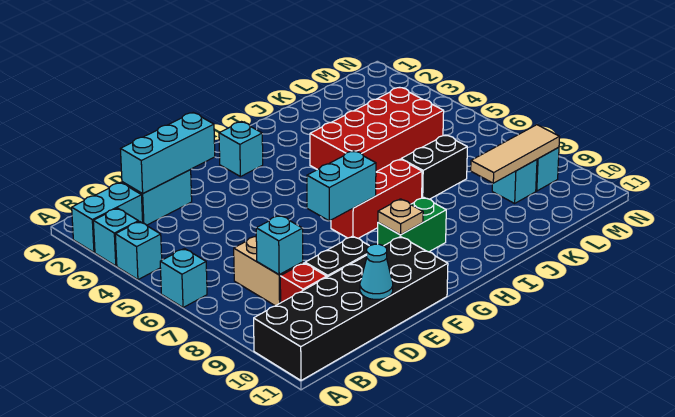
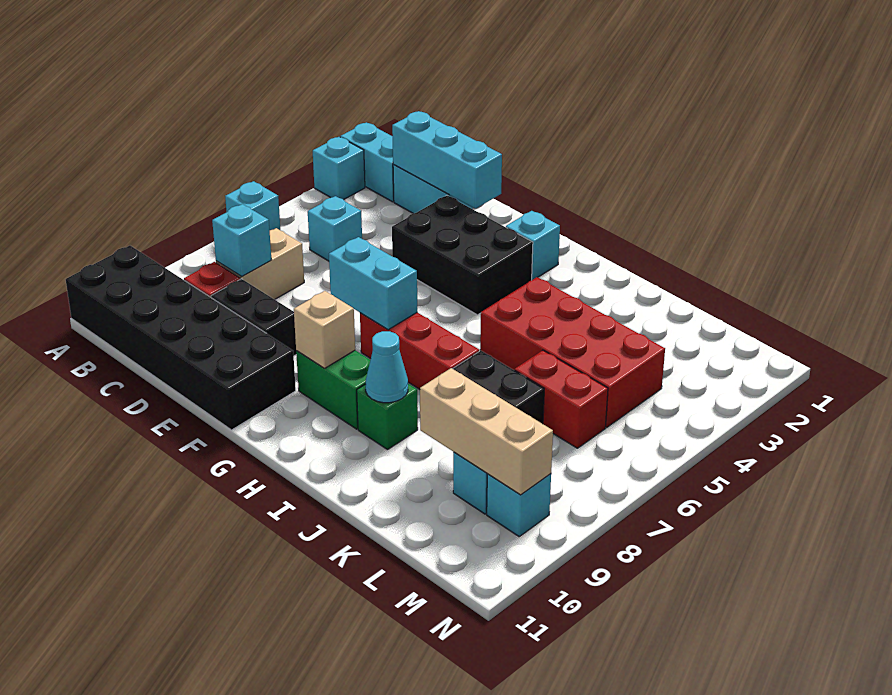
cyan brick A4 level 1 -> cyan brick C5 level 1
cyan cone D11 level 2 -> cyan cone I9 level 2
none -> black brick E3:G4 level 1
tan plate G9 level 2 -> tan brick G9 level 2
none -> green brick I9 level 1
none -> red brick K6:L6 level 1
tan tile K9:M9 level 2 -> tan brick K9:M9 level 2

